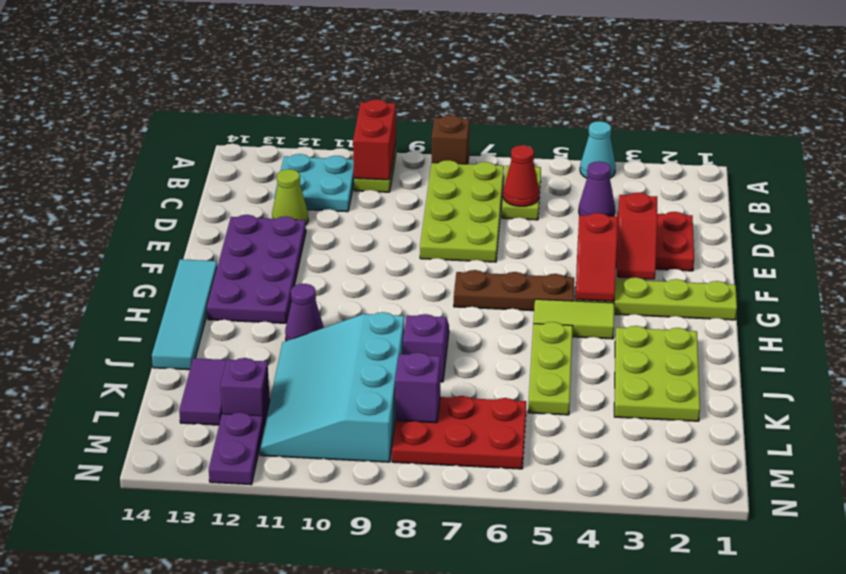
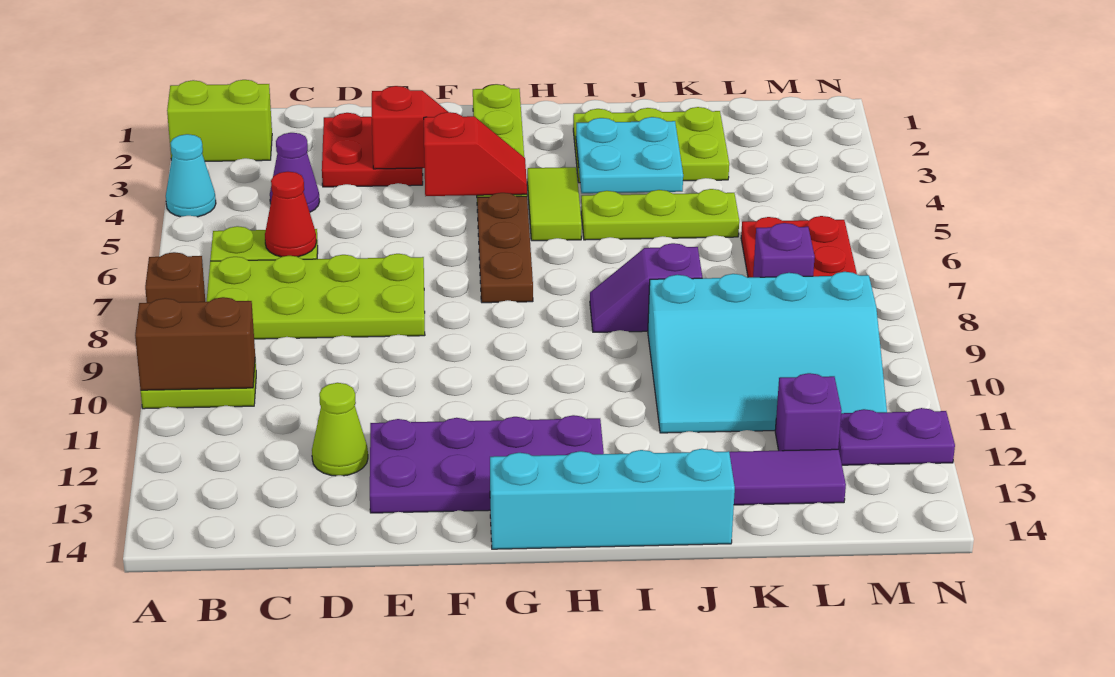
none -> lime brick A2:B2 level 1
red brick A10:B10 level 2 -> brown brick A10:B10 level 2
cyan plate B11:C12 level 1 -> cyan plate I3:J4 level 2
cyan tile G14:J14 level 1 -> cyan brick G14:J14 level 1
purple cone I11 level 1 -> none

